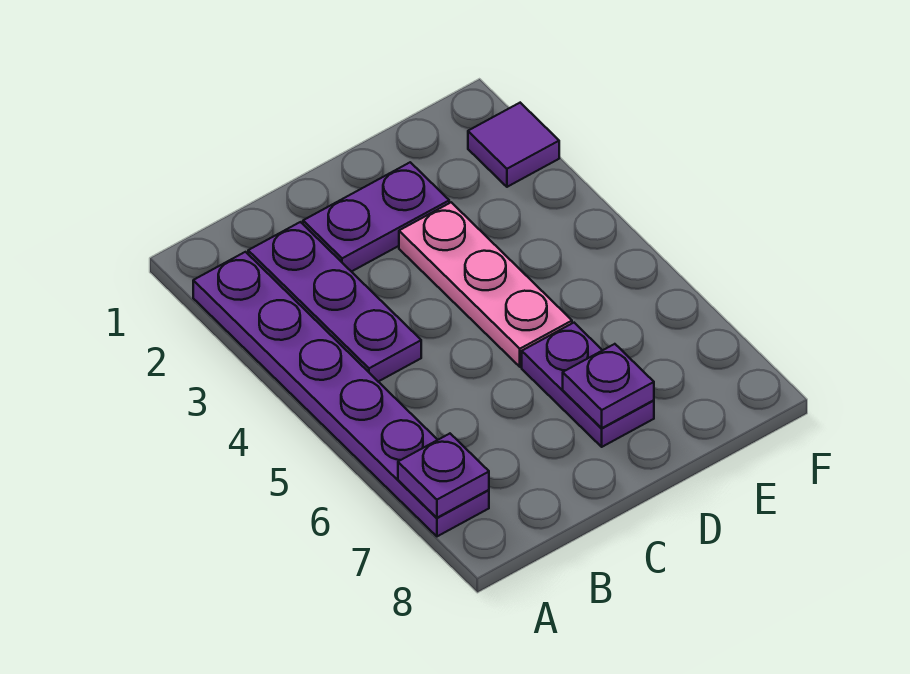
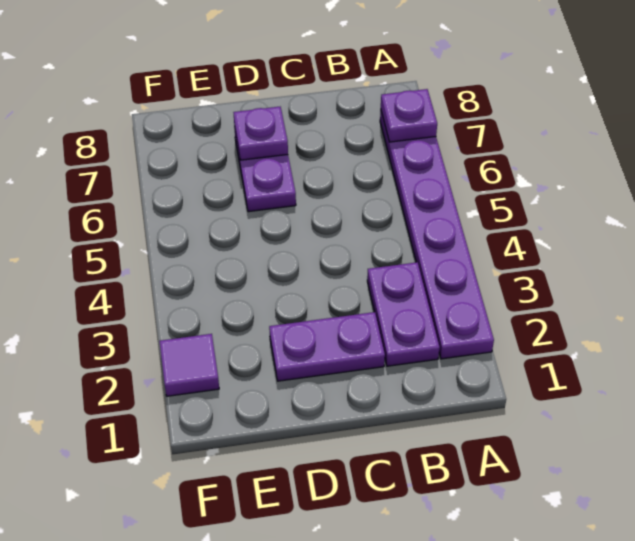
purple plate B2:B4 level 1 -> purple plate B2:B3 level 1
pink plate D3:D5 level 1 -> none

